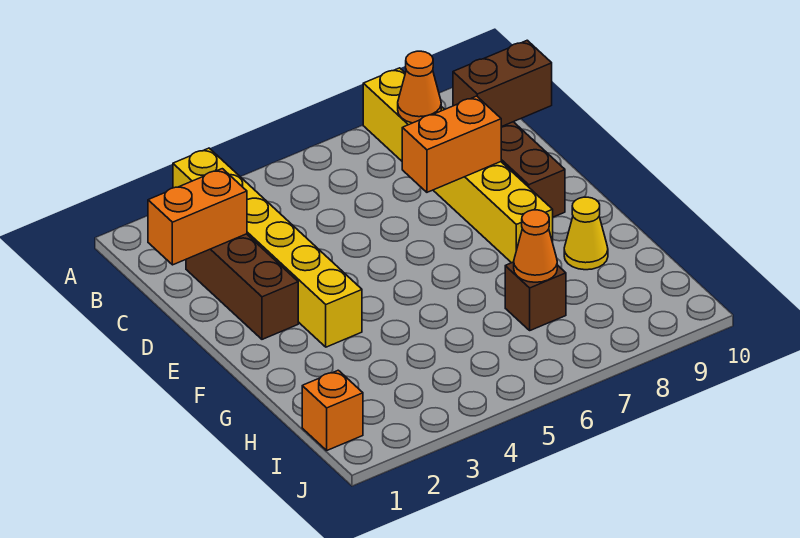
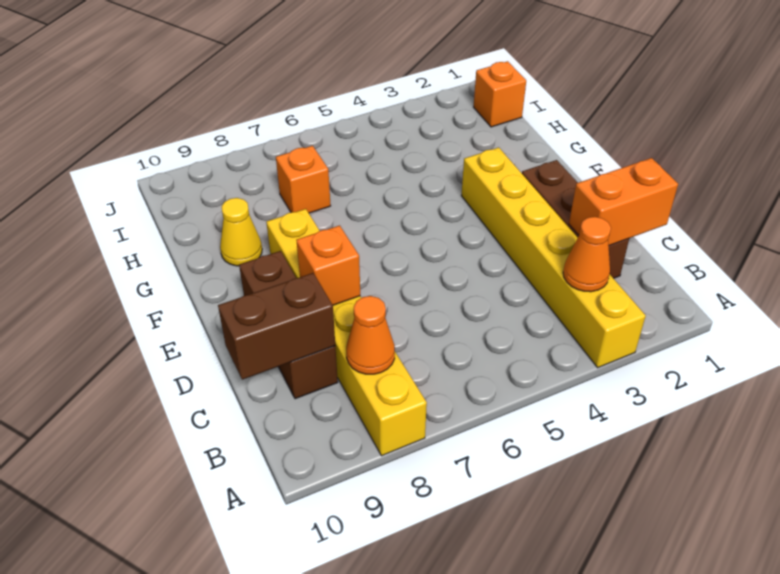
orange brick D7:D8 level 2 -> orange brick D8 level 2
brown brick H7 level 1 -> orange brick H7 level 1
orange cone H7 level 2 -> orange cone B3 level 2

